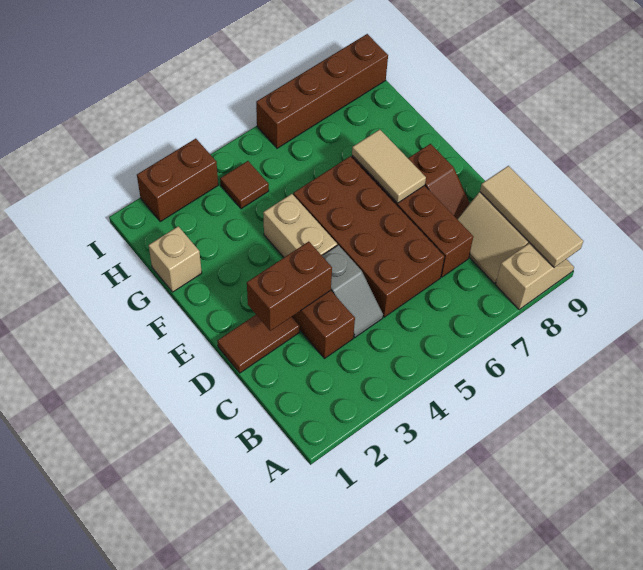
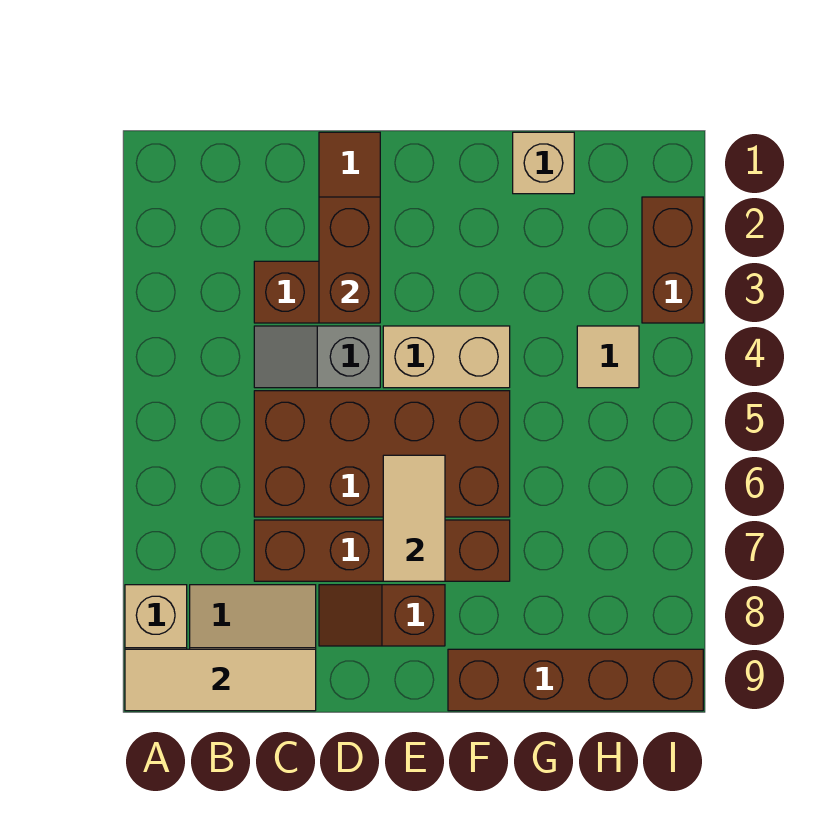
tan tile E7:F7 level 2 -> tan tile E6:E7 level 2
brown tile H4 level 1 -> tan tile H4 level 1
brown brick I6:I9 level 1 -> brown brick F9:I9 level 1

